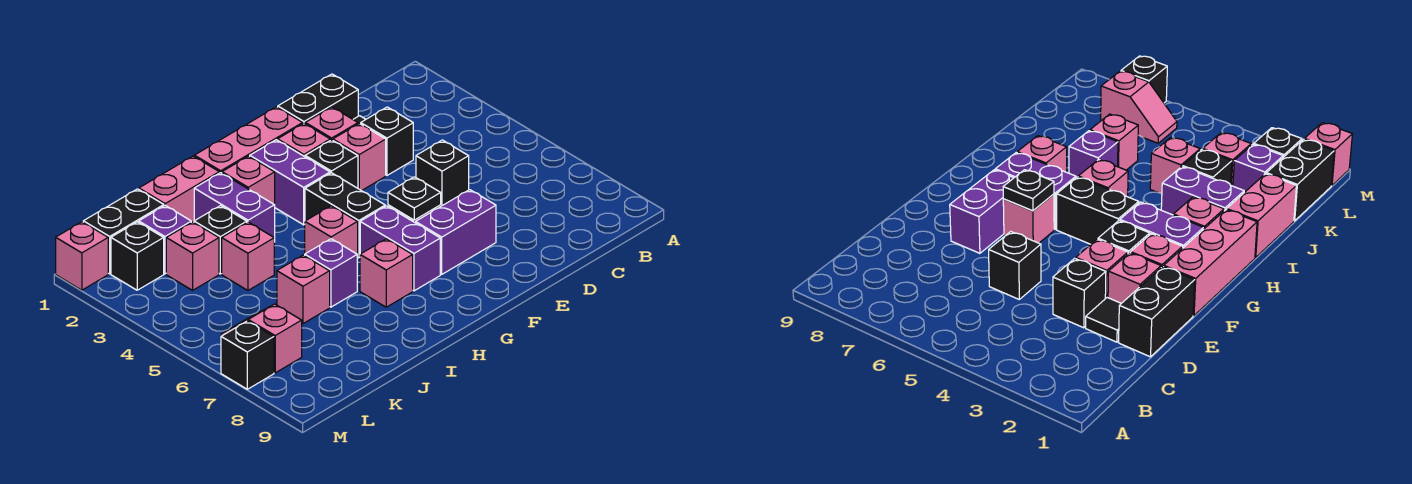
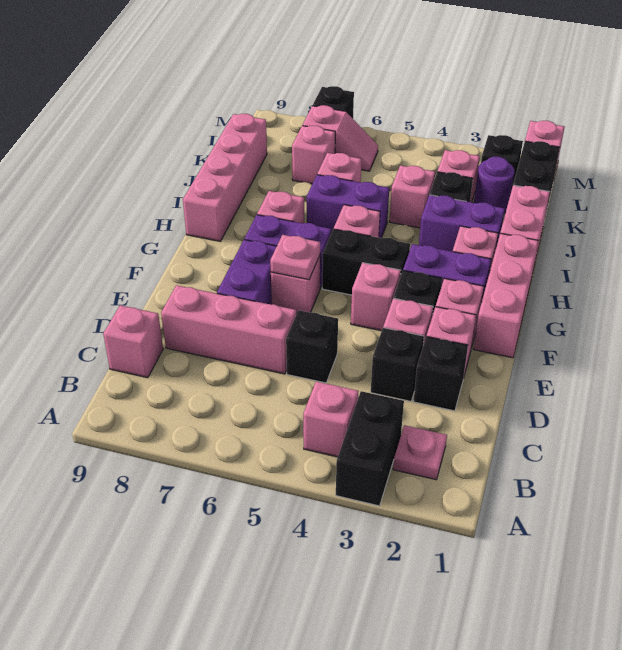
none -> pink plate B2 level 1
none -> pink brick B4 level 1
none -> pink brick C9 level 1
black brick D1:E1 level 1 -> black brick A3:B3 level 1
black tile D2 level 1 -> black brick D2 level 1
none -> pink brick D6:D8 level 1
none -> pink brick F4 level 1
black plate F6 level 2 -> pink plate F6 level 2
none -> pink brick H9:K9 level 1
purple brick I6 level 1 -> purple brick I5:I6 level 1
purple brick K2 level 1 -> purple round brick K2 level 1
none -> pink brick K7 level 1

